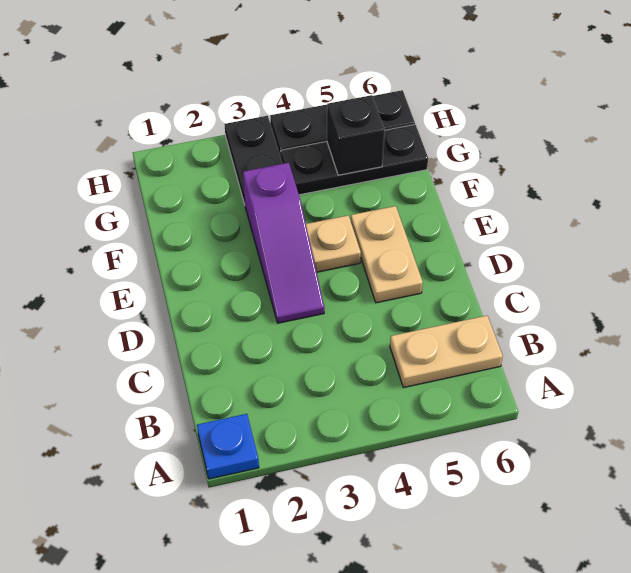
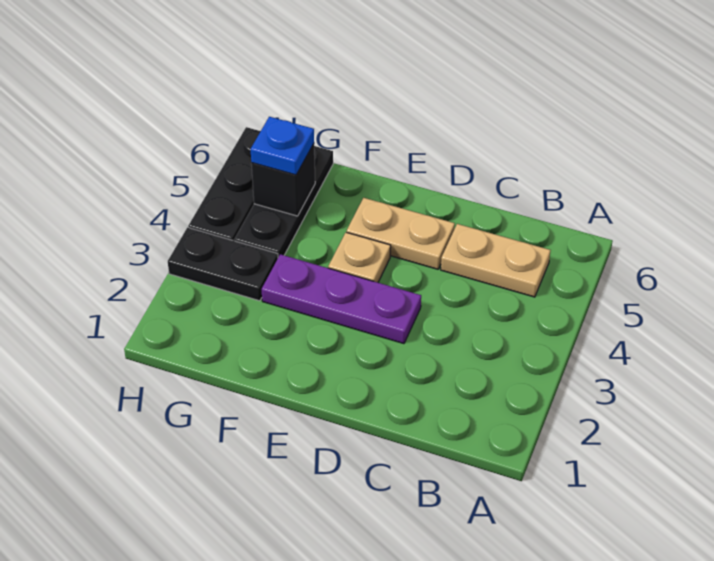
blue plate A1 level 1 -> blue plate G5 level 3
tan plate B5:B6 level 1 -> tan plate B5:C5 level 1
purple slope D3:F3 level 1 top F -> purple plate D3:F3 level 1

